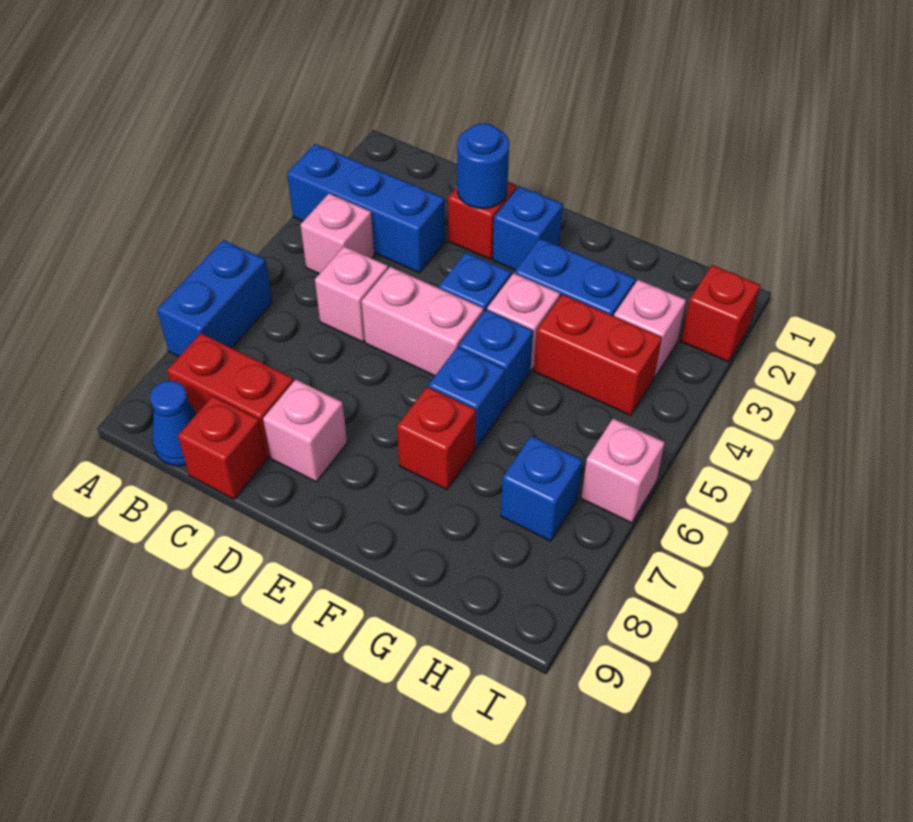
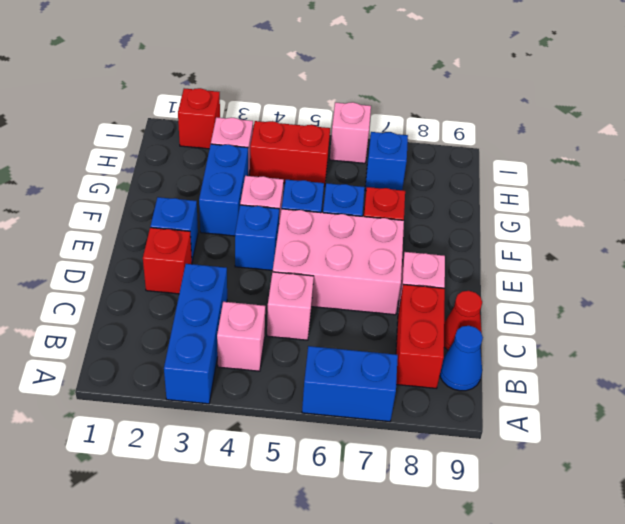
red brick C9 level 1 -> red cone C9 level 1
blue round brick D2 level 2 -> none
pink brick D5:E5 level 1 -> pink brick D5:E7 level 1
red brick G4:H4 level 1 -> red brick H4:H5 level 1

